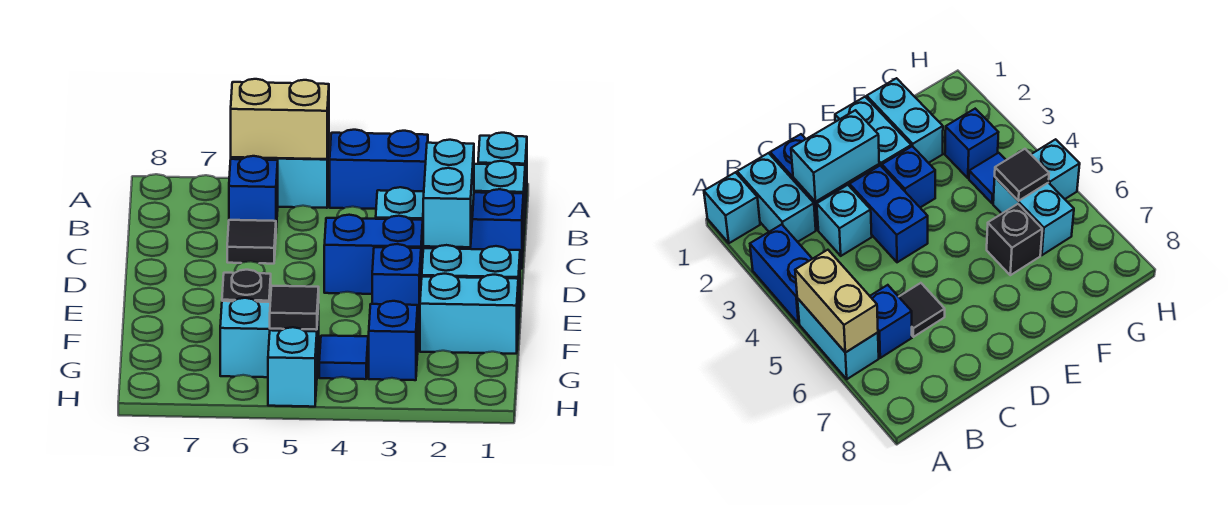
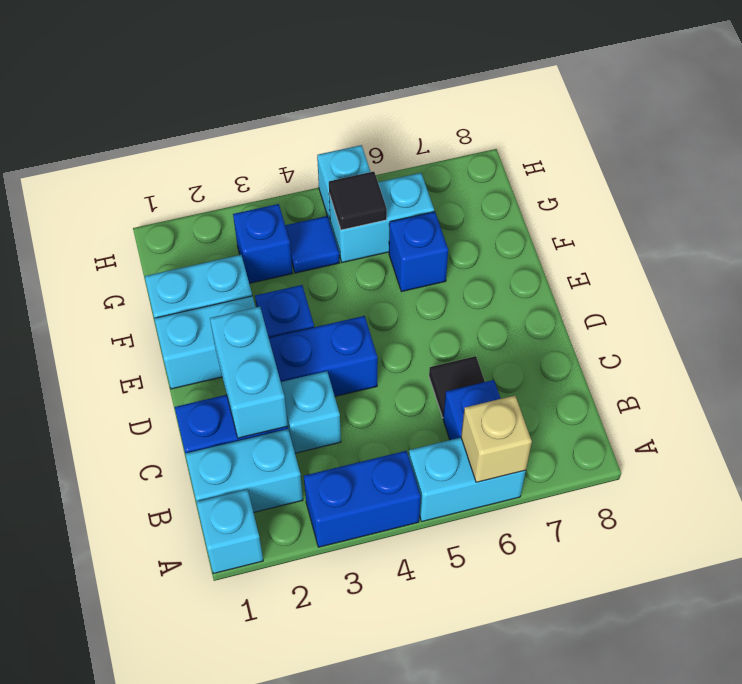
tan brick A5:A6 level 2 -> tan brick A6 level 2
black brick F6 level 1 -> blue brick F6 level 1

